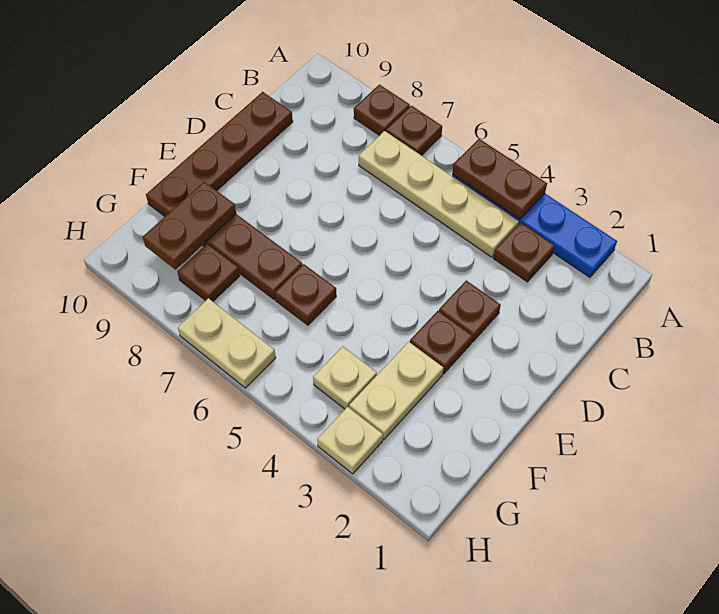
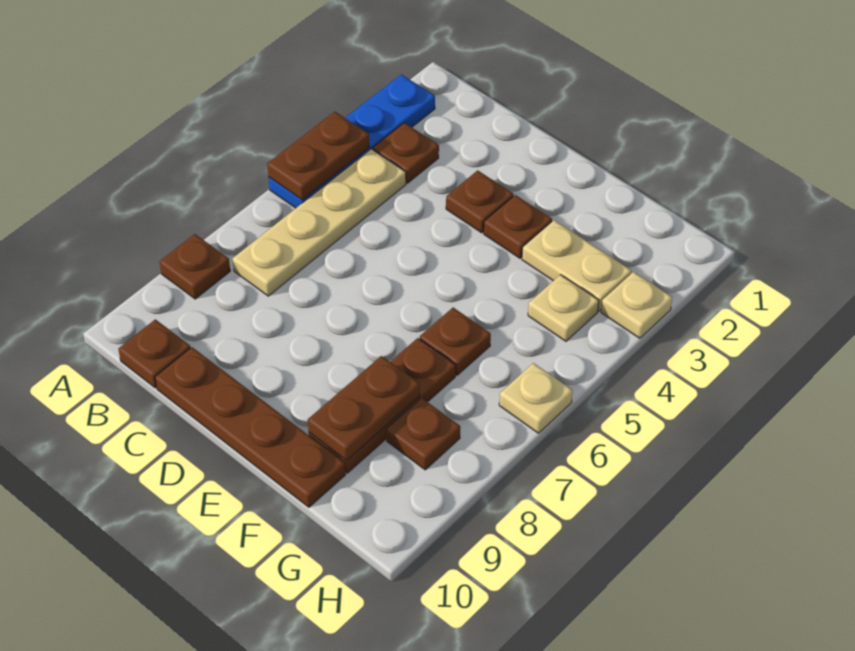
brown plate A7 level 1 -> brown plate B10 level 1
brown plate F9:G9 level 2 -> brown plate F8:F9 level 2
tan plate H6:H7 level 1 -> tan plate H6 level 1

